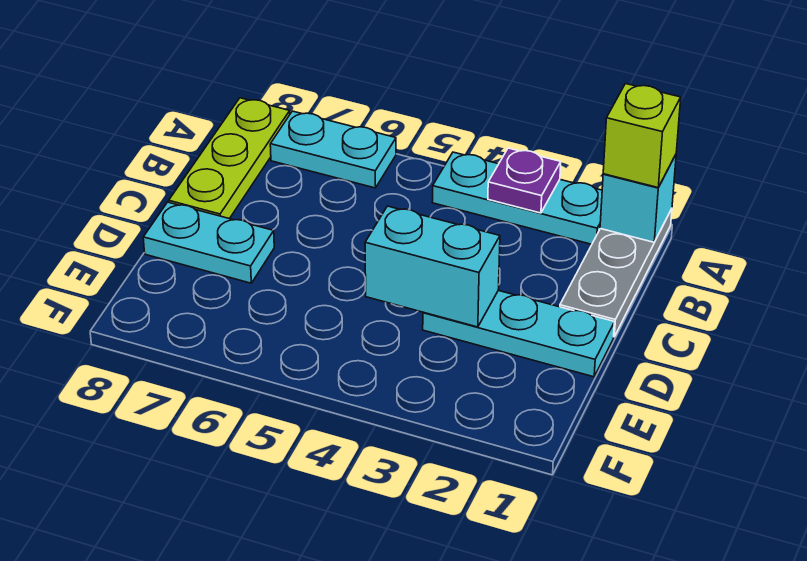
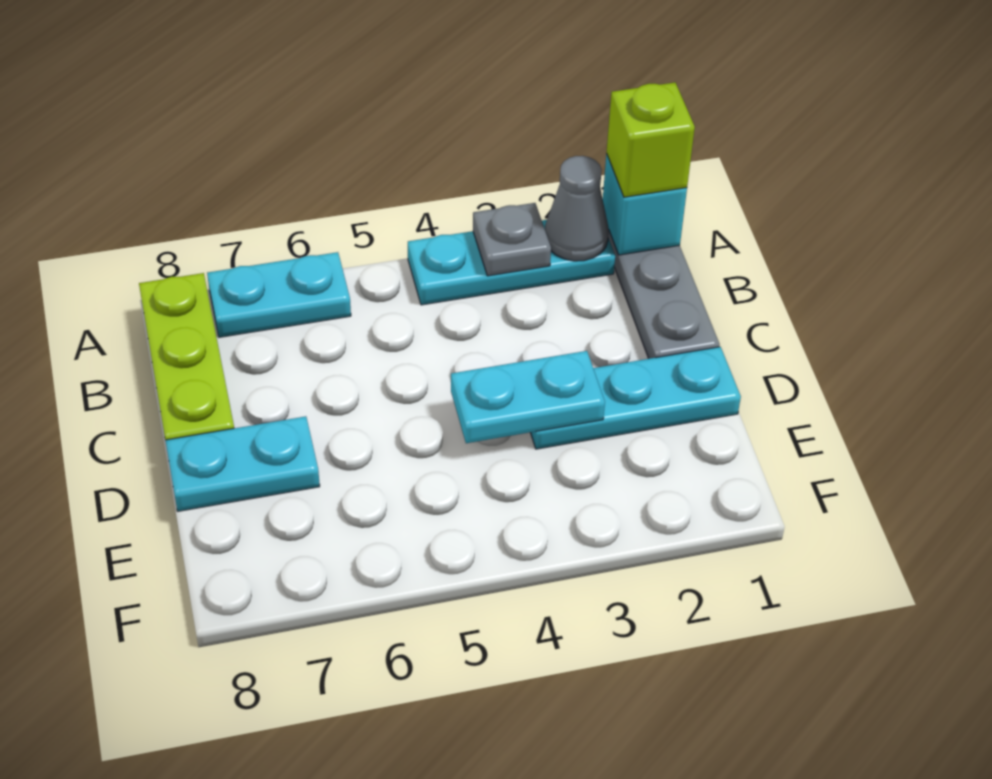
none -> grey cone A2 level 2
purple plate A3 level 2 -> grey plate A3 level 2
cyan brick D3:D4 level 2 -> cyan plate D3:D4 level 2

